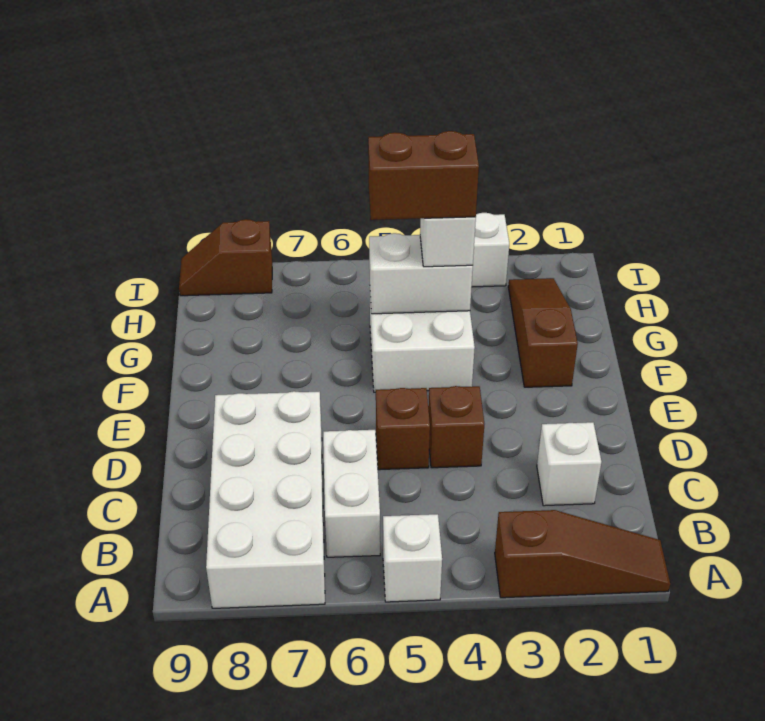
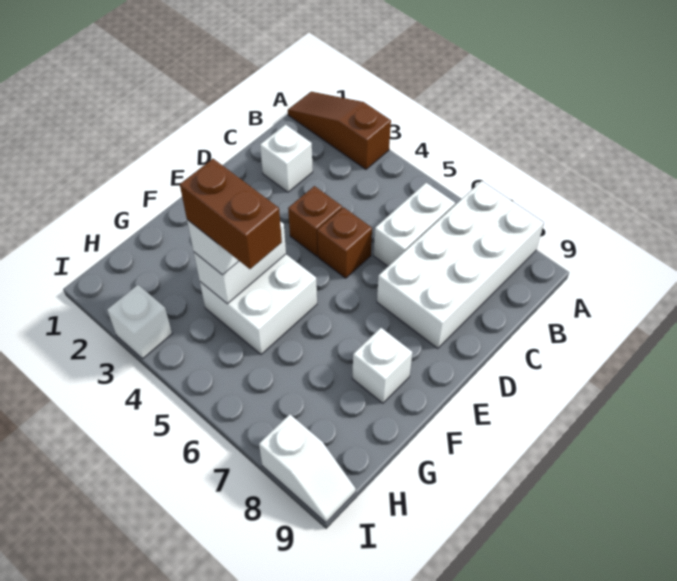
white brick A5 level 1 -> white brick F8 level 1
brown slope F2:H2 level 1 top F -> none
white brick G4:G5 level 2 -> white brick F4:G4 level 2
brown slope I8:I9 level 1 top 8 -> white slope I8:I9 level 1 top 8

